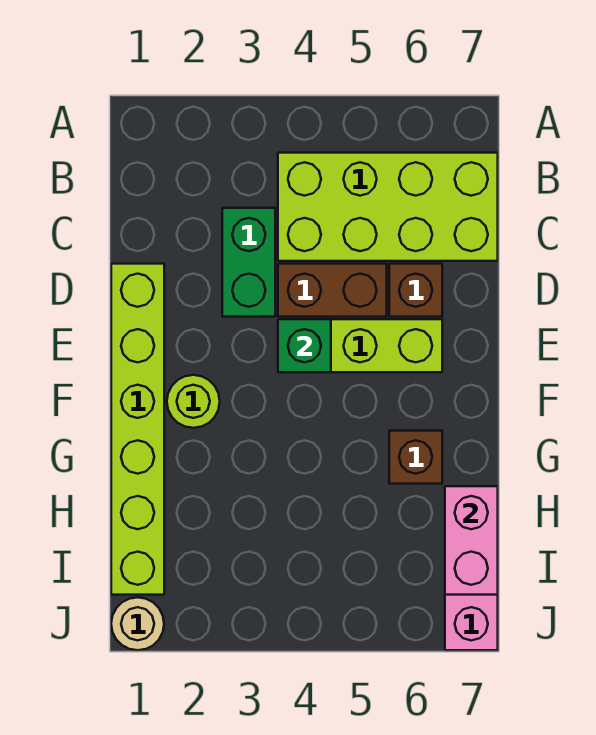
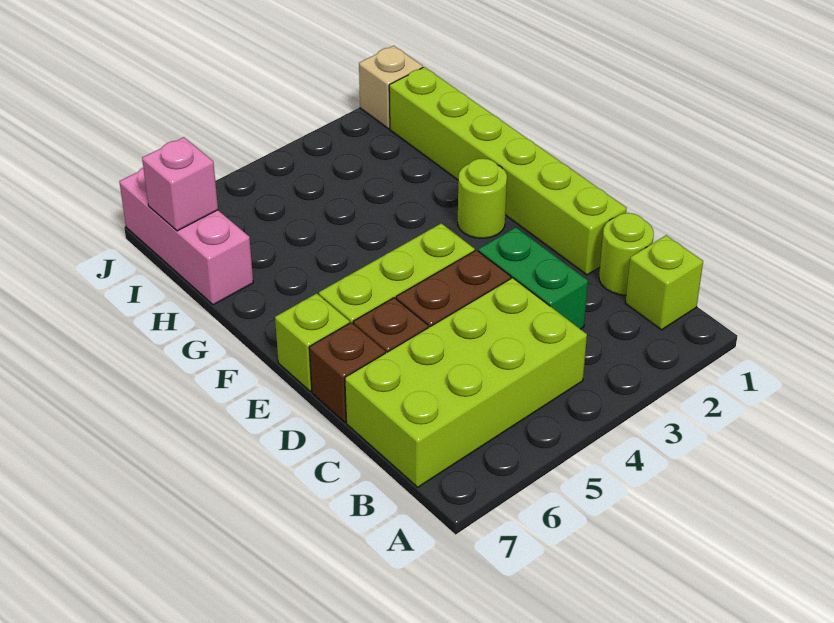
none -> lime brick B1 level 1
none -> lime round brick C1 level 1
green brick E4 level 2 -> none
none -> lime brick E7 level 1
brown brick G6 level 1 -> brown brick D7 level 1
pink brick H7:I7 level 2 -> pink brick I7 level 2
tan round brick J1 level 1 -> tan brick J1 level 1

